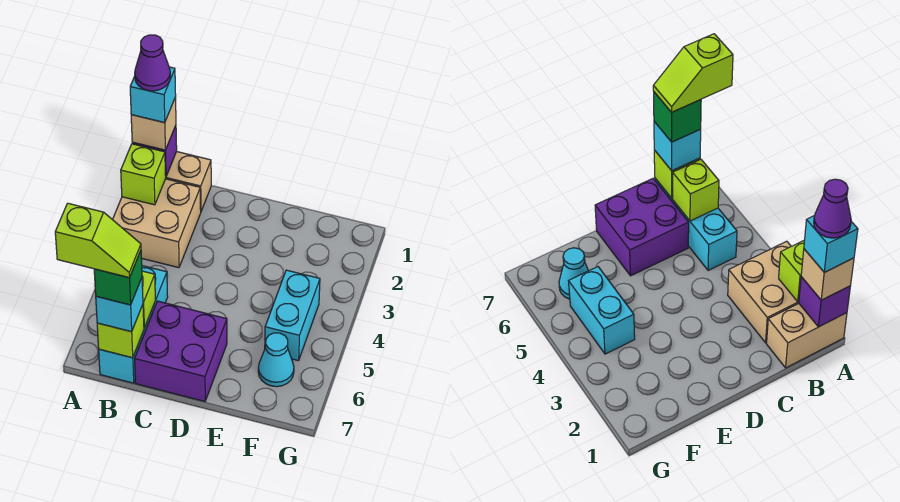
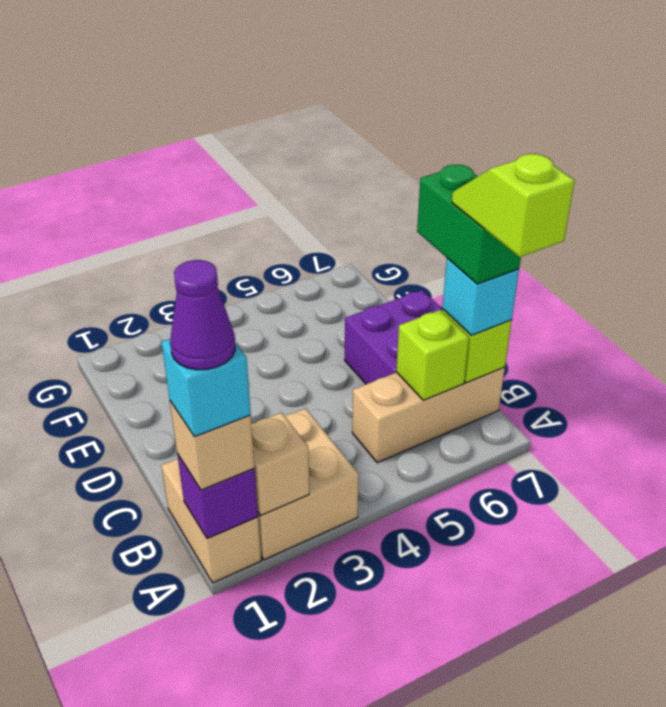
lime brick A2 level 2 -> tan brick A2 level 2
cyan brick B5:B7 level 1 -> tan brick B5:B7 level 1
green brick B7 level 4 -> green brick B7:C7 level 4
cyan brick F4:F5 level 1 -> none
cyan cone F6 level 1 -> none

